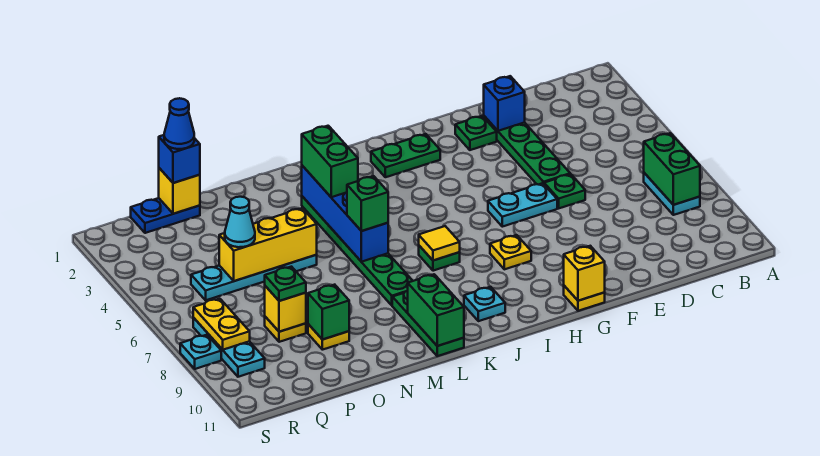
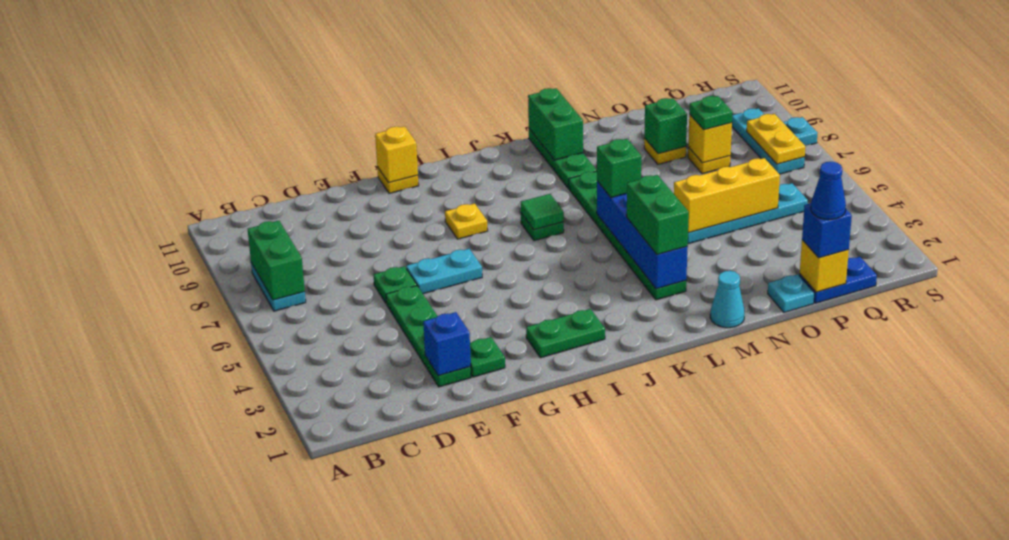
yellow tile J7 level 2 -> green tile J7 level 2
cyan plate J10 level 1 -> cyan plate O1 level 1
cyan cone P5 level 3 -> cyan cone M1 level 1

